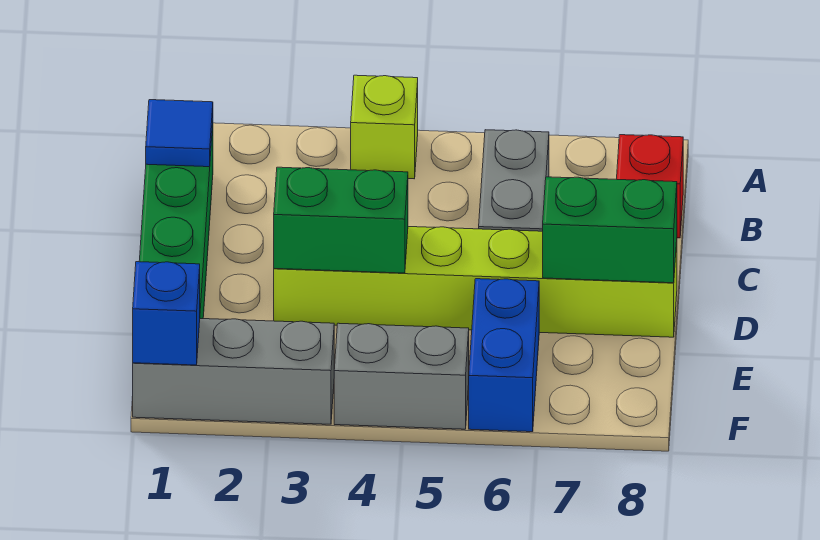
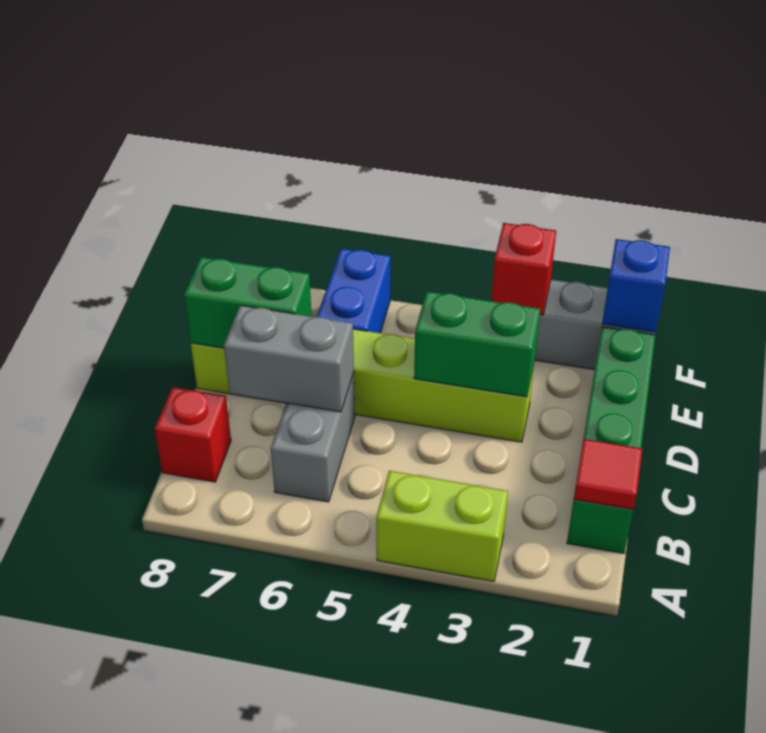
lime brick A4 level 1 -> lime brick A3:A4 level 1
blue tile B1 level 2 -> red tile B1 level 2
none -> red brick F3 level 2
grey brick F4:F5 level 1 -> grey brick C6:C7 level 2

